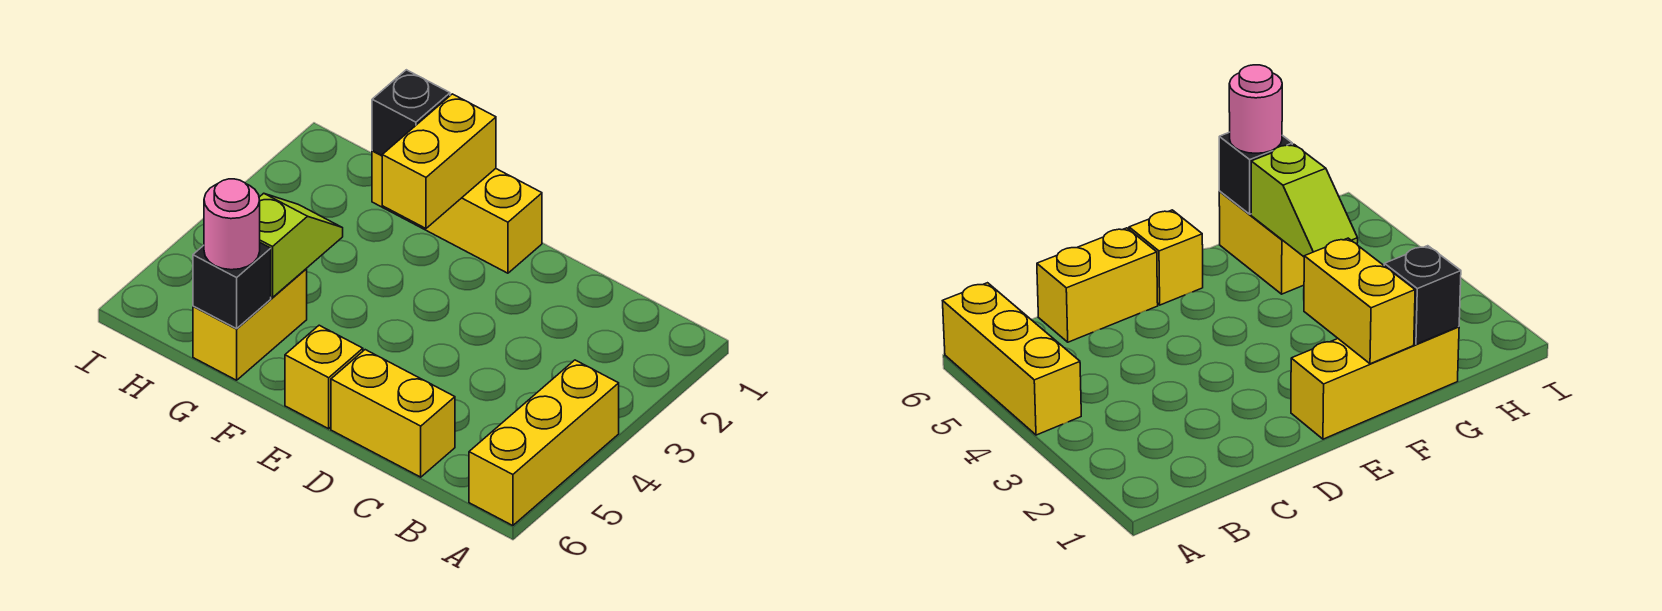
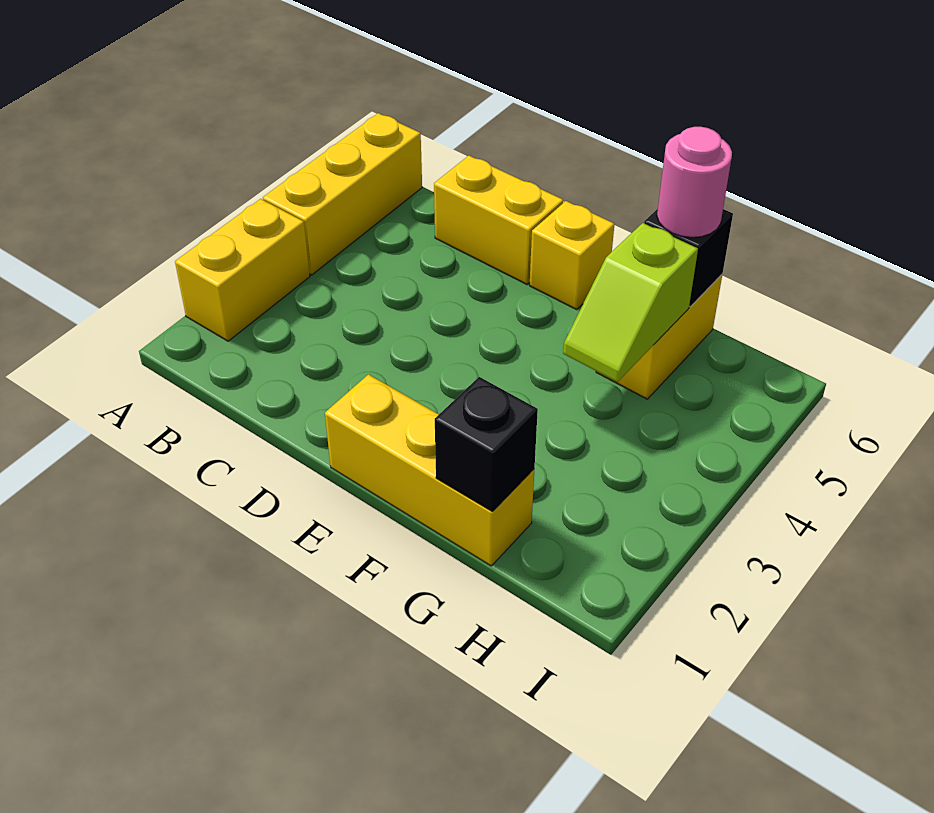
yellow brick F1:F2 level 2 -> yellow brick A2:A3 level 1

